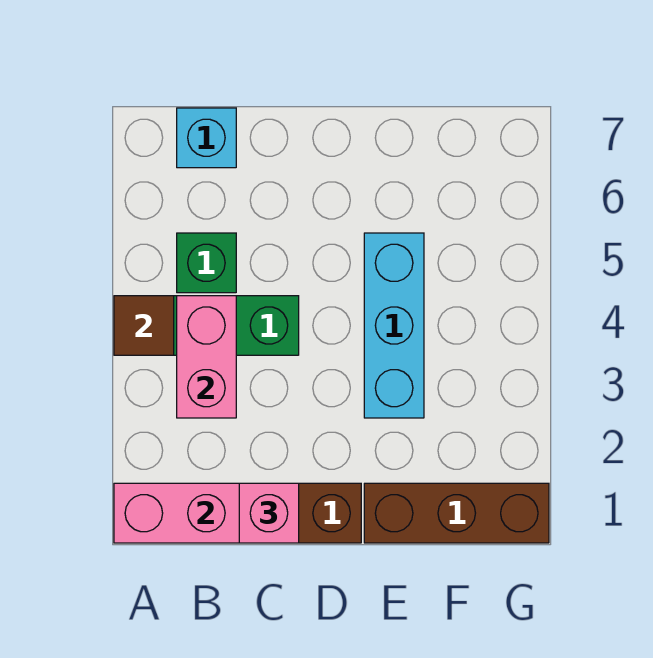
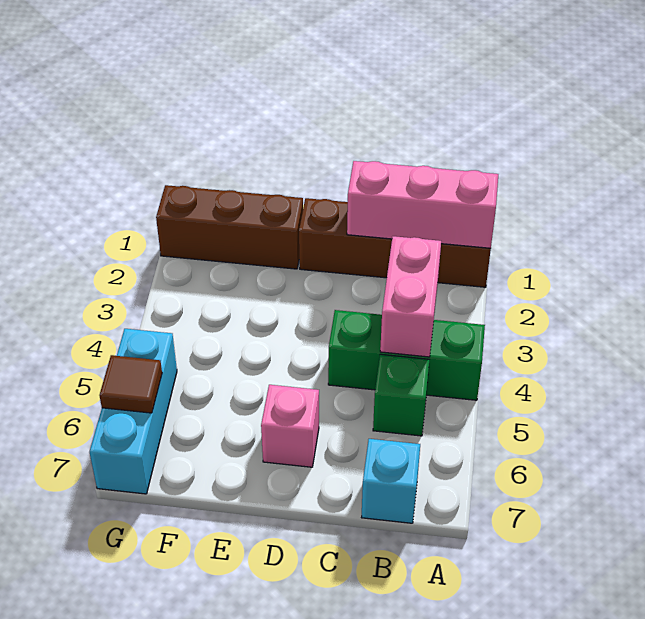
brown tile A4 level 2 -> brown tile G6 level 2
pink brick C1 level 3 -> pink brick D6 level 1
cyan brick E3:E5 level 1 -> cyan brick G5:G7 level 1

